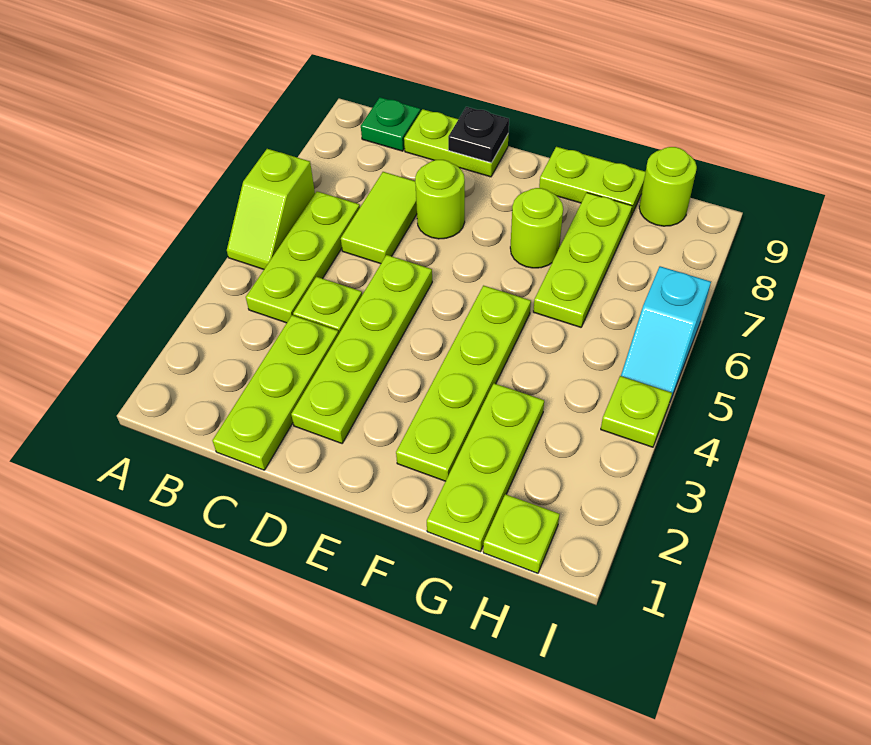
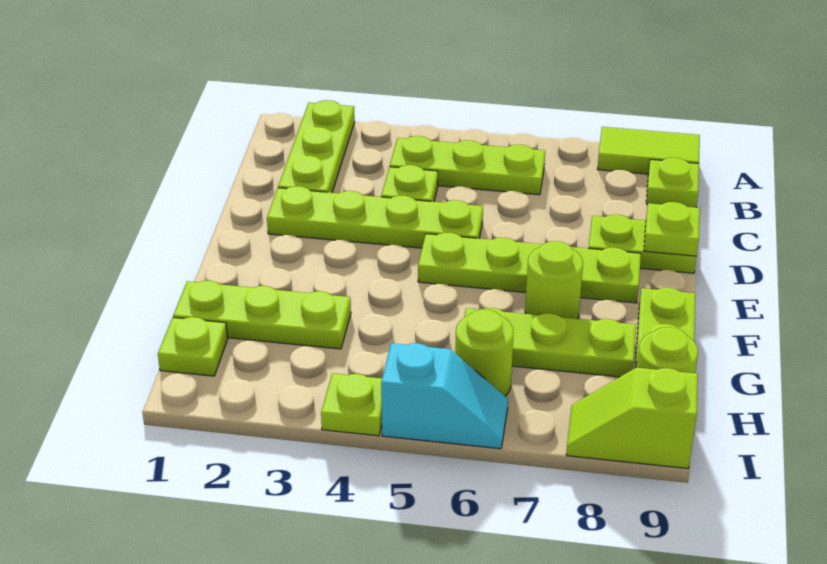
lime slope A5:A6 level 1 top 6 -> lime slope I8:I9 level 1 top 9
green plate B9 level 1 -> lime plate B9 level 1
lime plate C1:C3 level 1 -> lime plate A2:C2 level 1
lime tile C6:C7 level 1 -> lime tile A8:A9 level 1
lime plate C9:D9 level 1 -> lime plate D8:D9 level 1
lime round brick D7 level 1 -> lime round brick H6 level 1
black plate D9 level 2 -> lime plate D9 level 2
lime plate F2:F5 level 1 -> lime plate E5:E8 level 1
cyan slope I5:I6 level 1 top 6 -> cyan slope I5:I6 level 1 top 5

